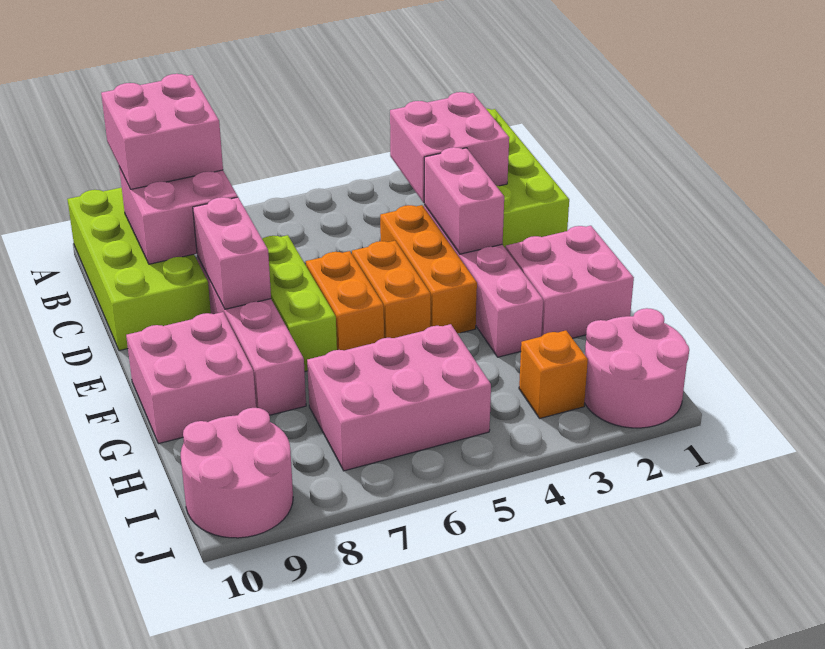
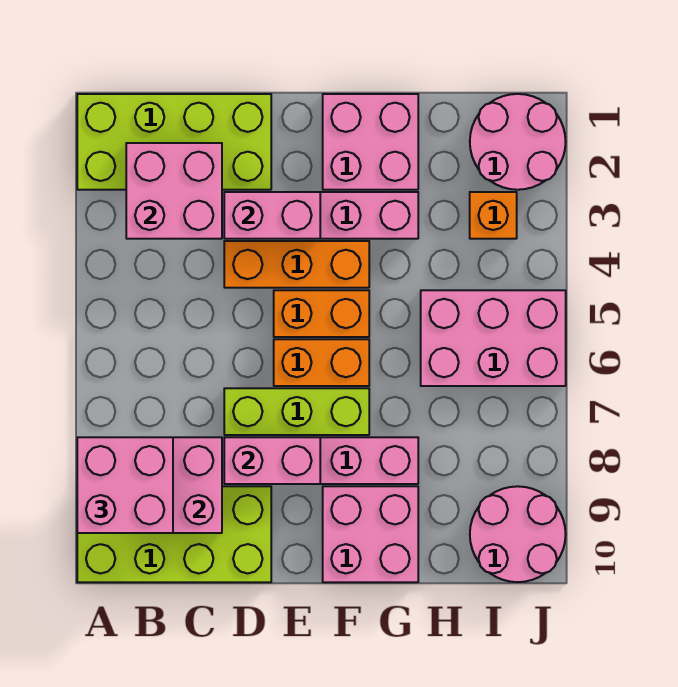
pink brick H5:I7 level 1 -> pink brick H5:J6 level 1

